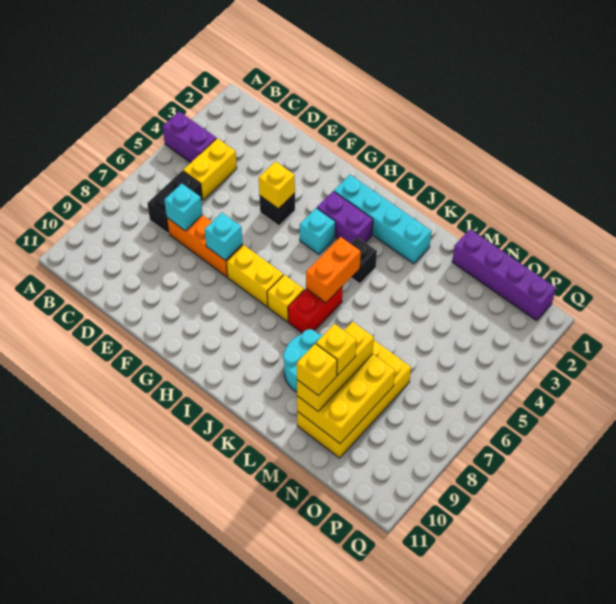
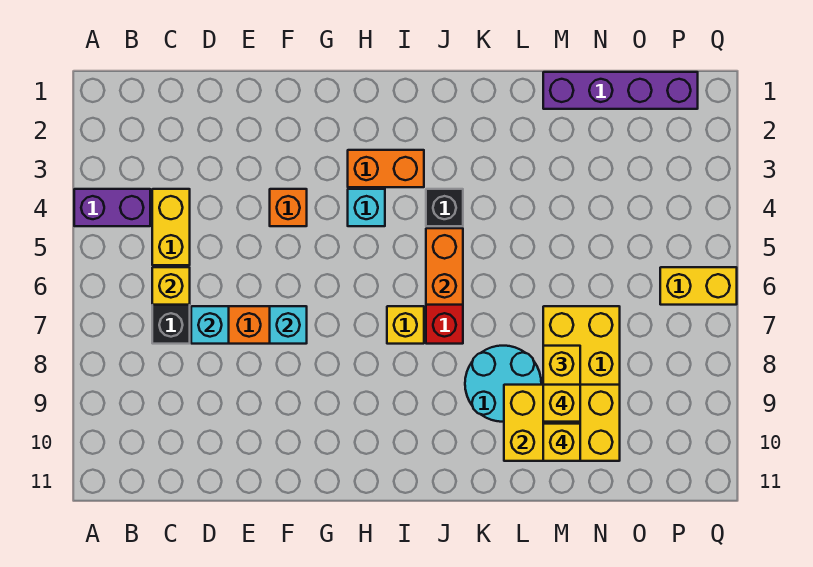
black brick F4 level 1 -> orange brick F4 level 1
yellow brick F4 level 2 -> yellow brick C6 level 2
yellow brick G7:H7 level 1 -> yellow brick P6:Q6 level 1
cyan brick H2:K2 level 1 -> none
purple brick H3:I3 level 1 -> orange brick H3:I3 level 1
yellow brick M8:N10 level 2 -> yellow brick L9:N10 level 2

